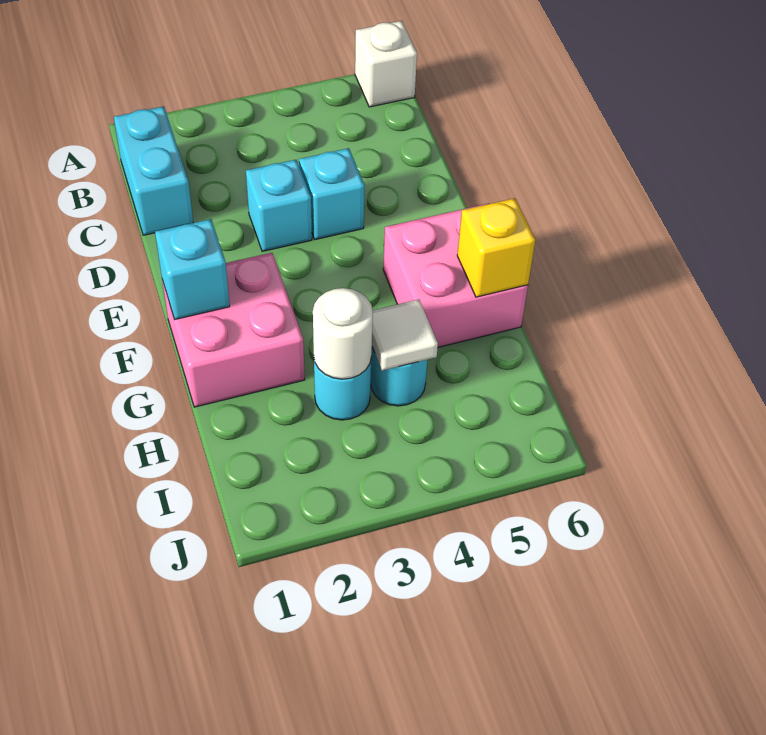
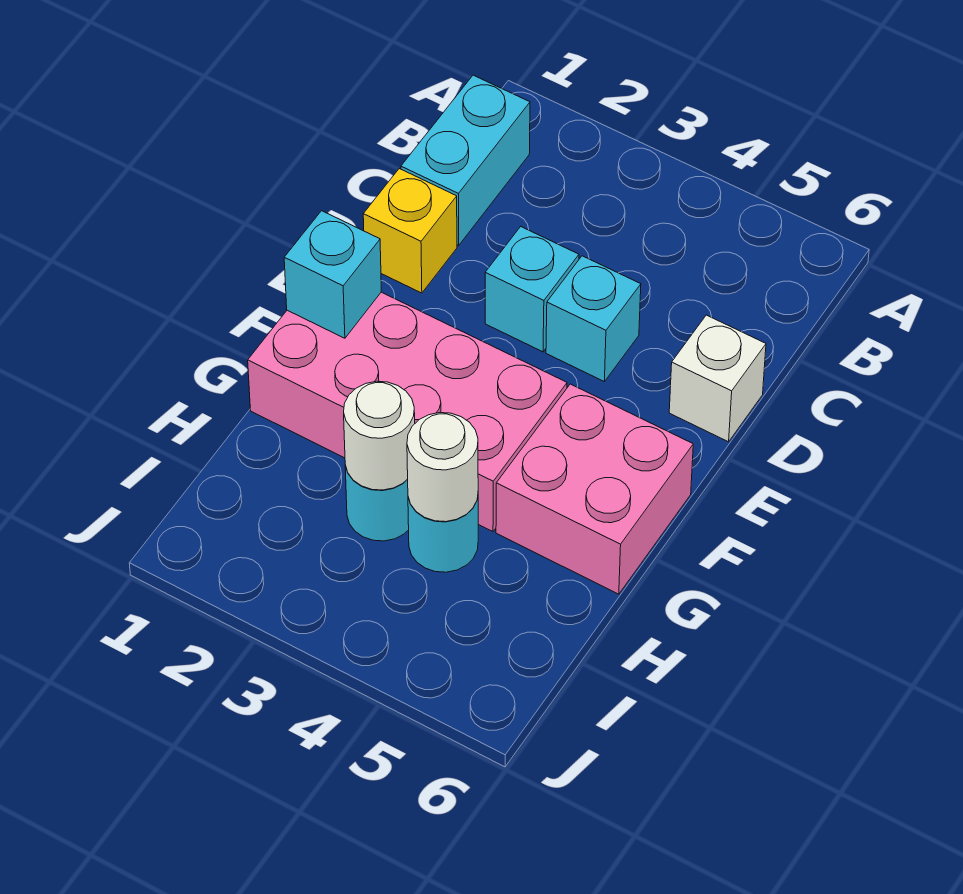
white brick A6 level 1 -> white brick D6 level 1
pink brick F1:G2 level 1 -> pink brick F1:G4 level 1
yellow brick G6 level 2 -> yellow brick D1 level 1
white tile H4 level 2 -> white round brick H4 level 2

